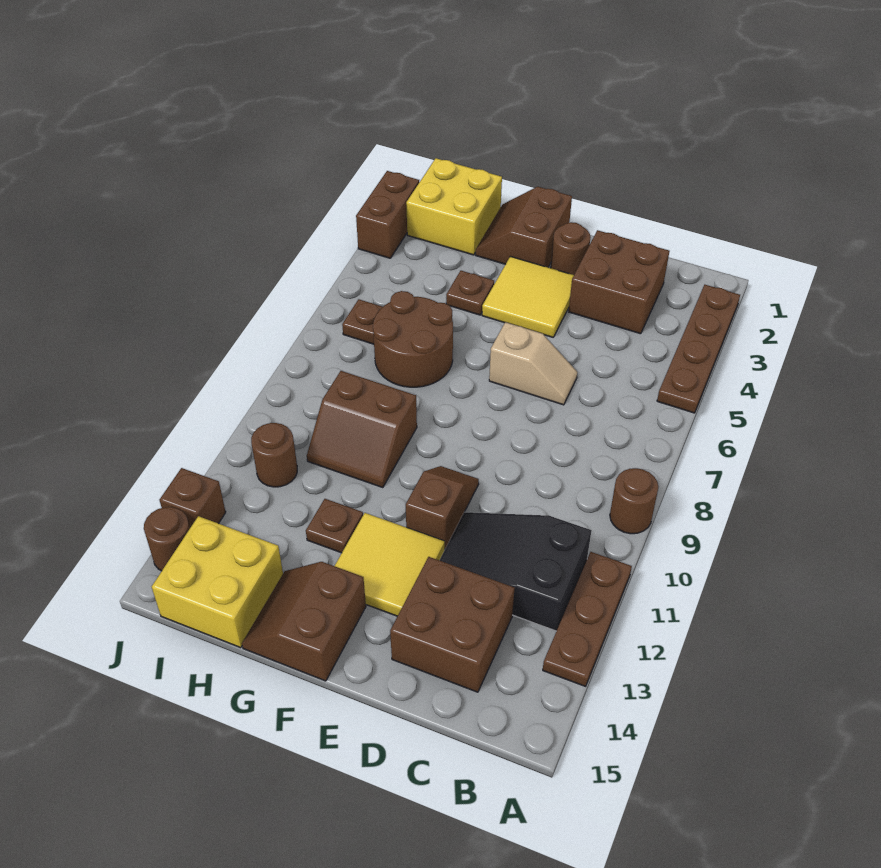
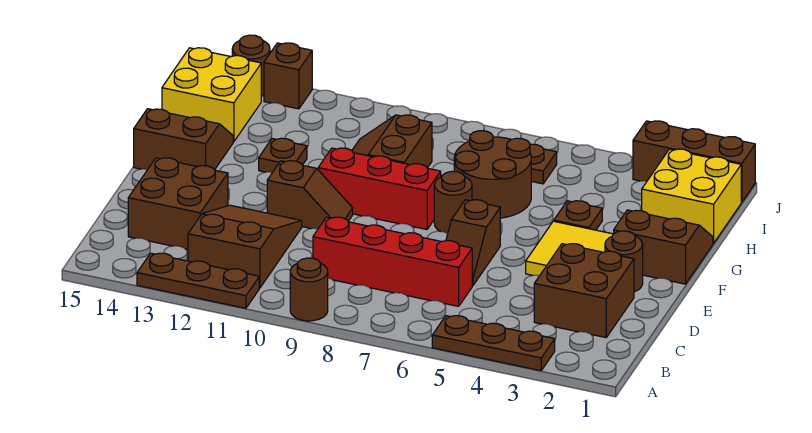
brown plate A2:A5 level 1 -> brown plate A3:A5 level 1
black slope B11:D12 level 1 top B -> brown slope B11:D12 level 1 top B
none -> red brick C6:C9 level 1
tan slope D6:E6 level 1 top E -> brown slope D6:E6 level 1 top E
yellow tile E12:F13 level 1 -> none
none -> red brick F8:F10 level 1
brown round brick I11 level 1 -> brown round brick F7 level 1
brown brick J2:J3 level 1 -> brown brick J1:J3 level 1

